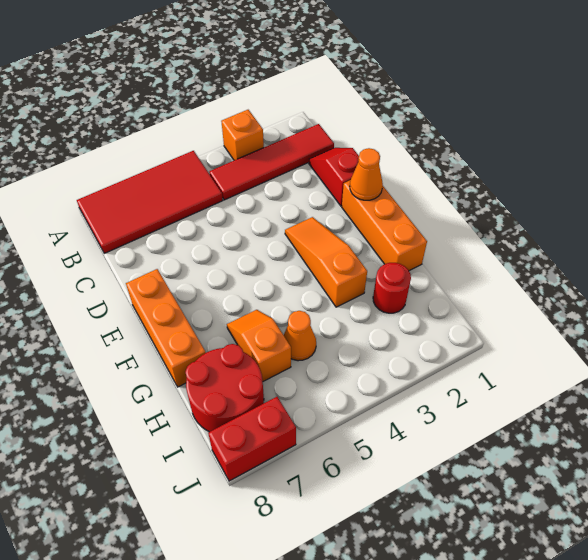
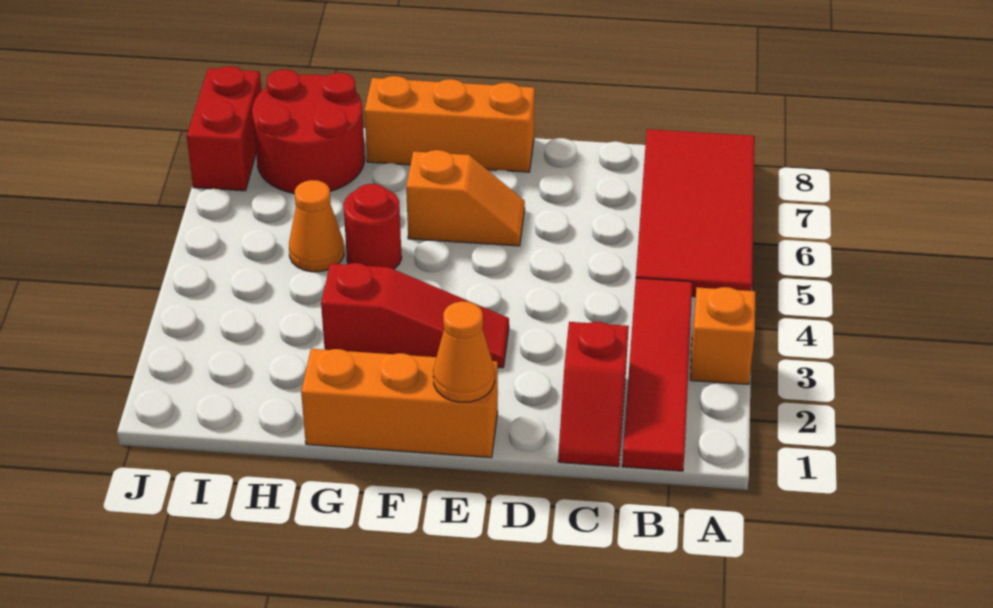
red slope C1:D1 level 1 top D -> red slope C1:C2 level 1 top 2
orange slope E3:G3 level 1 top G -> red slope E3:G3 level 1 top G
orange slope G6:H6 level 1 top H -> orange slope E6:F6 level 1 top F
red round brick H2 level 1 -> red round brick G5 level 1

